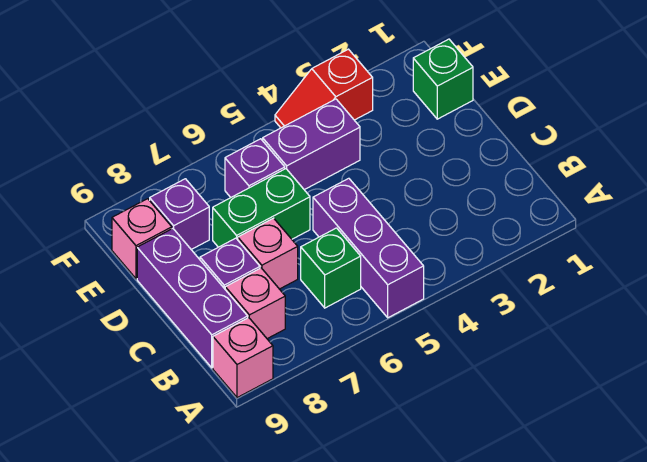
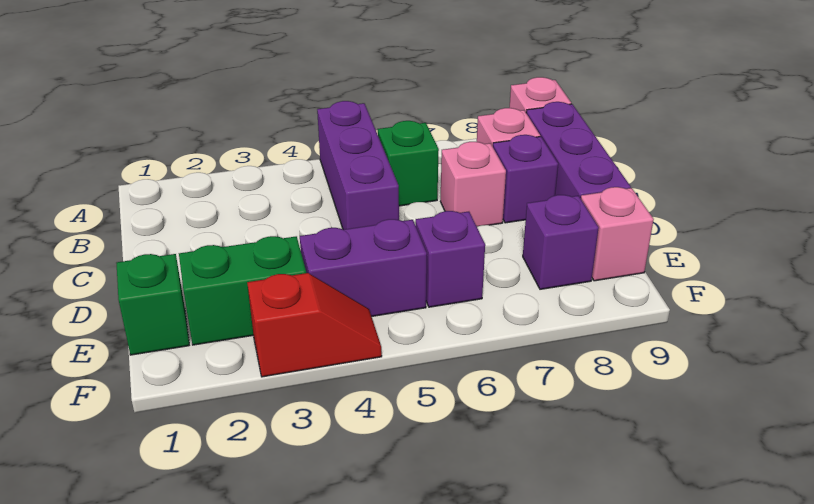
green brick D6:D7 level 1 -> green brick E2:E3 level 1

